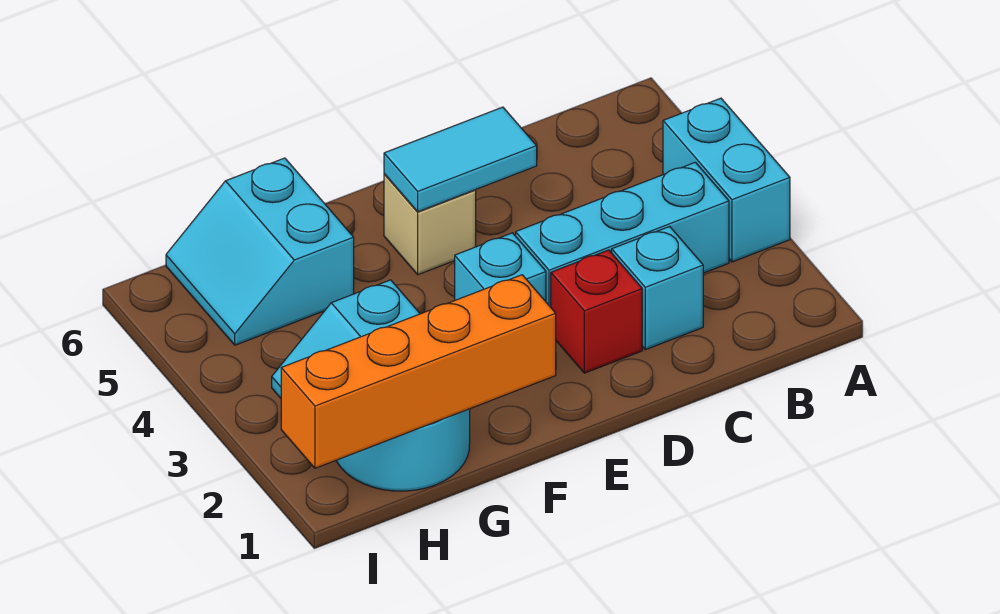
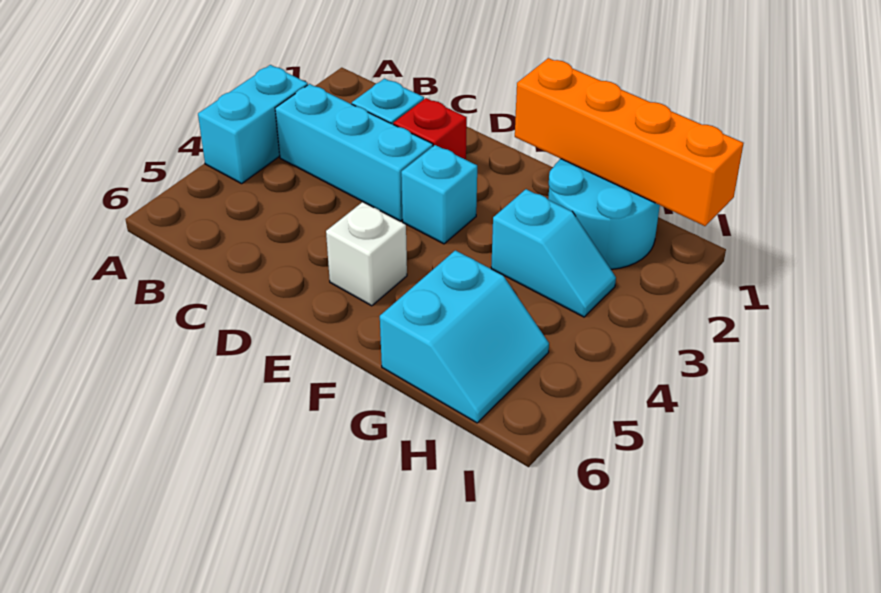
cyan tile D5:E5 level 2 -> none
tan brick E5 level 1 -> white brick E5 level 1

